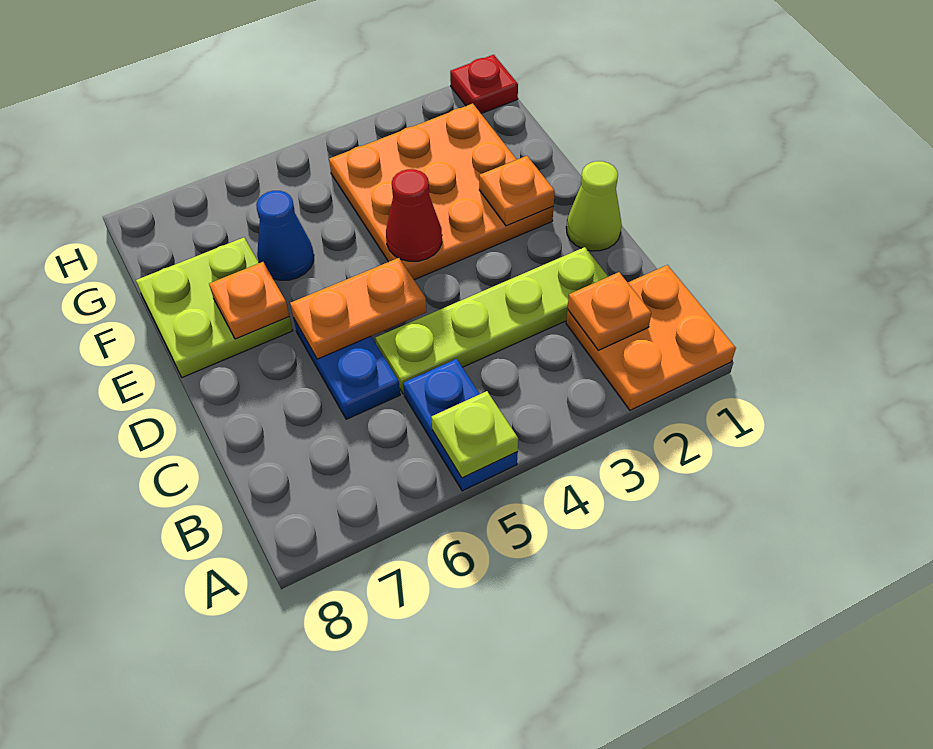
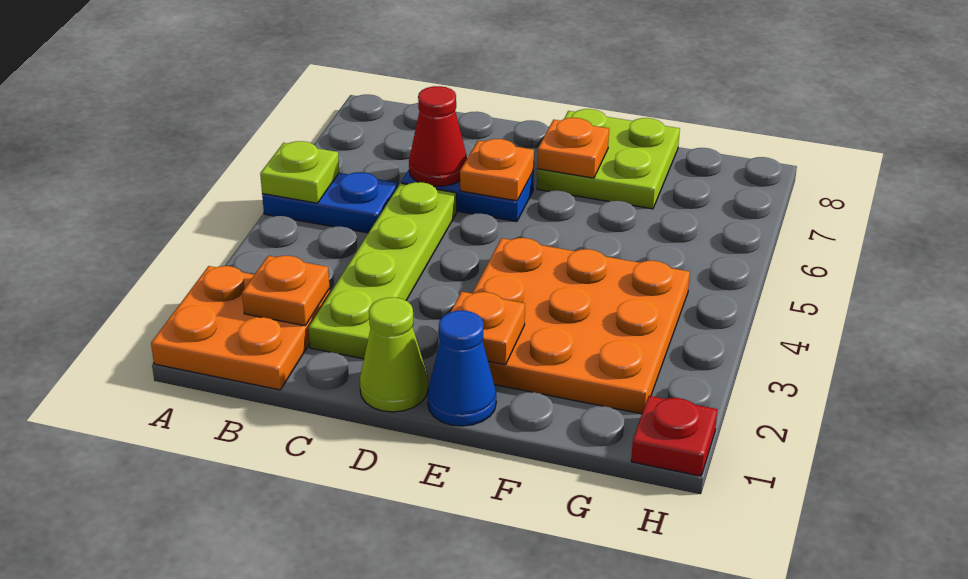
orange plate D5:D6 level 2 -> orange plate D6 level 2
red cone E4 level 2 -> red cone C6 level 2
blue cone F6 level 1 -> blue cone E1 level 1

